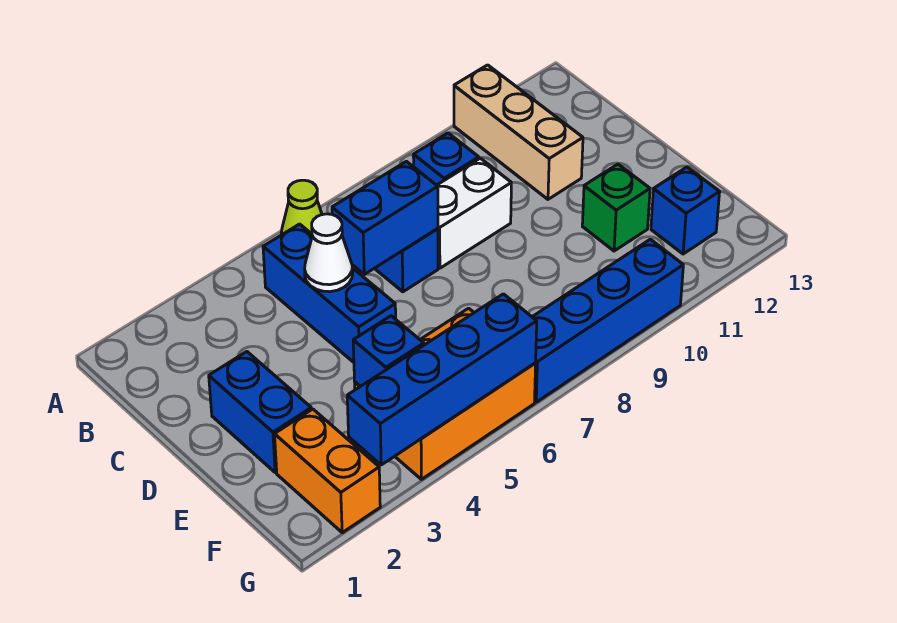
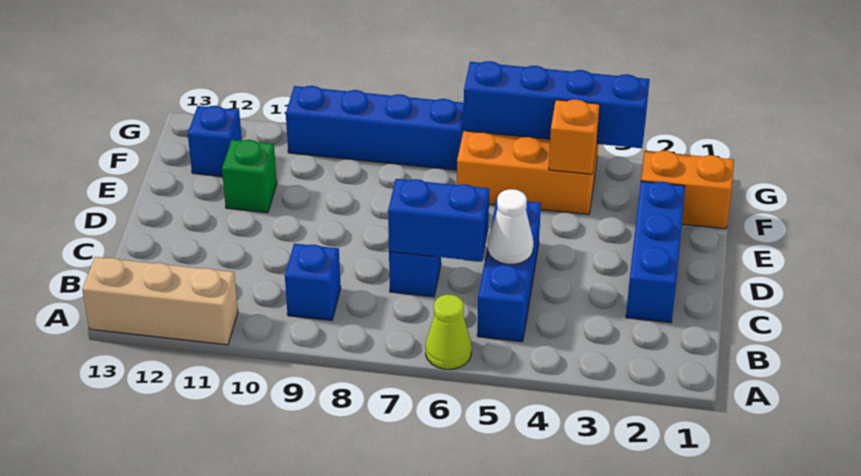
tan brick A11:C11 level 1 -> tan brick A11:A13 level 1
white brick C8:C9 level 1 -> none
blue brick D2:E2 level 1 -> blue brick C2:E2 level 1
orange brick F2:G2 level 1 -> orange brick F1:F2 level 1
blue brick F4 level 2 -> orange brick F4 level 2

